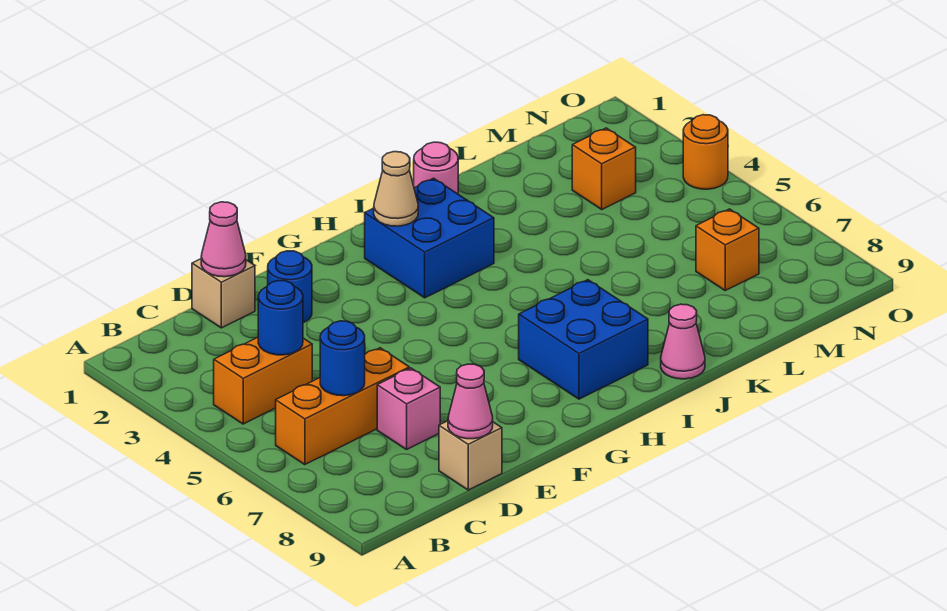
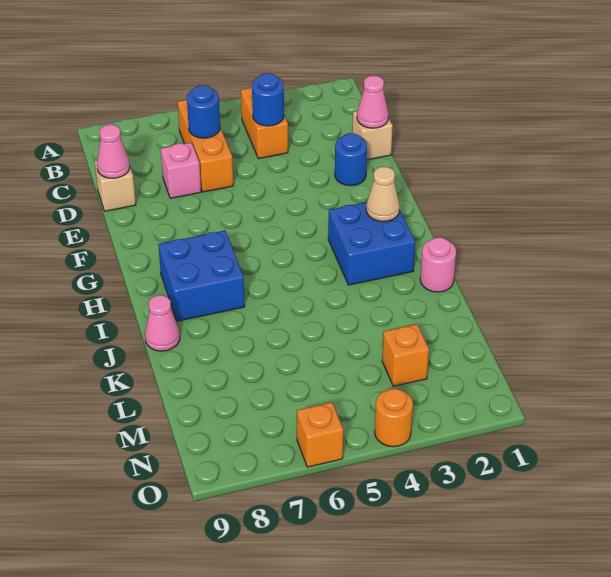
orange brick M7 level 1 -> orange brick O6 level 1

